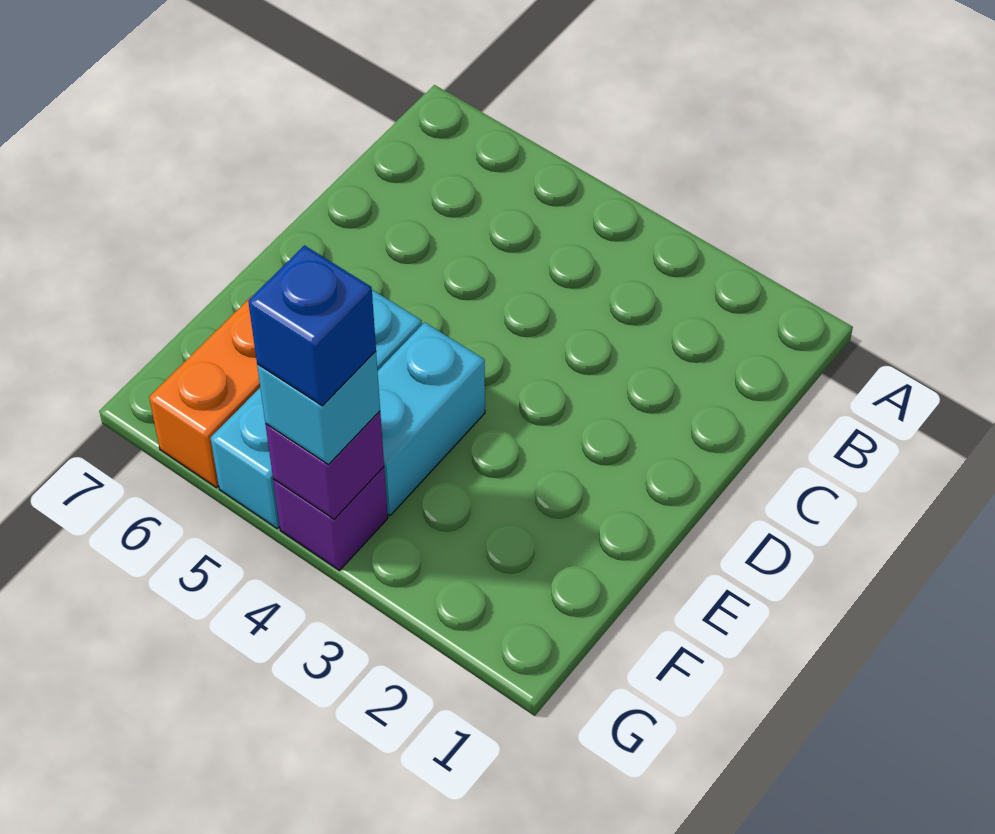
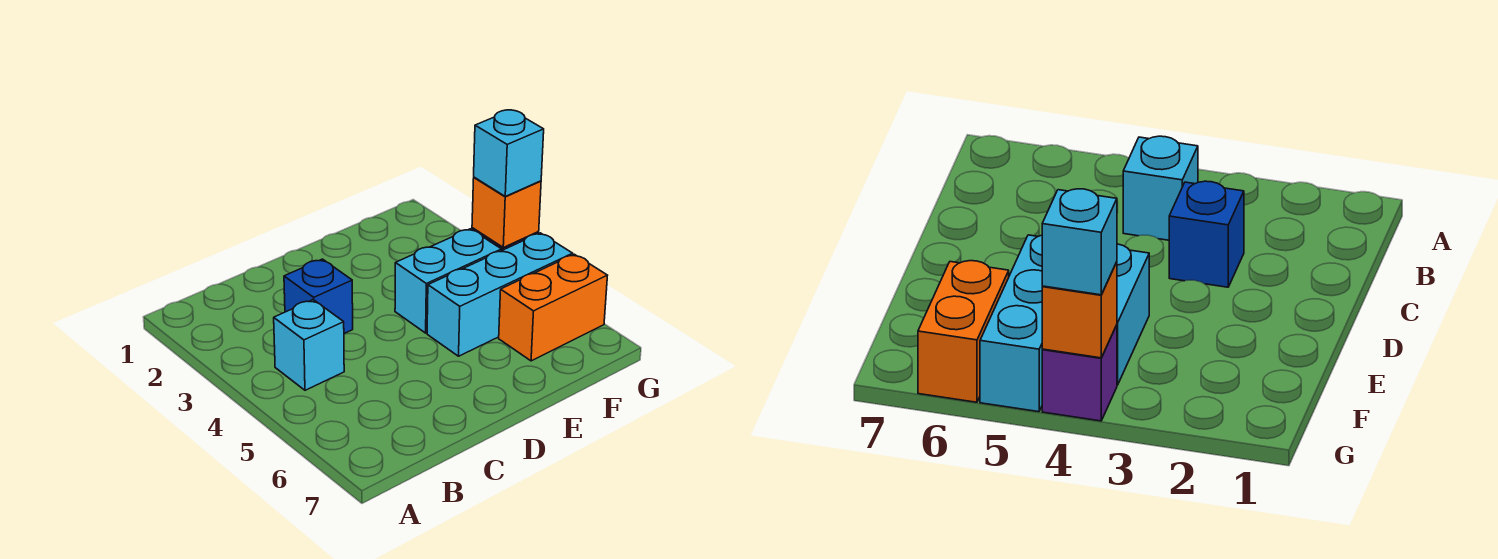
none -> cyan brick B4 level 1
purple brick G4 level 2 -> orange brick G4 level 2
blue brick G4 level 4 -> blue brick C3 level 1

